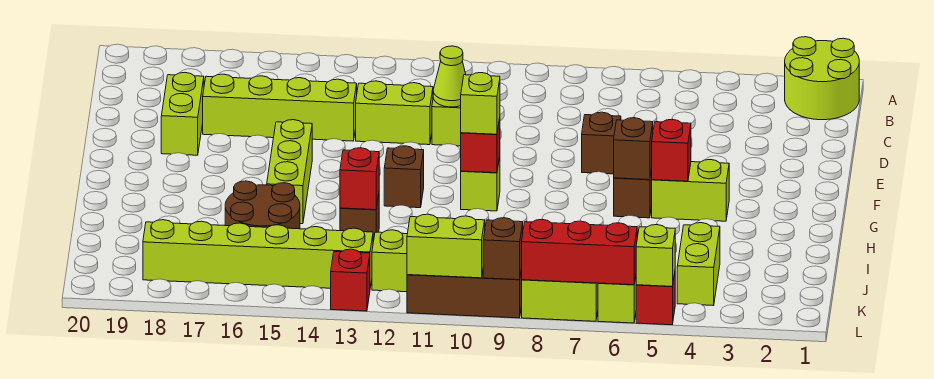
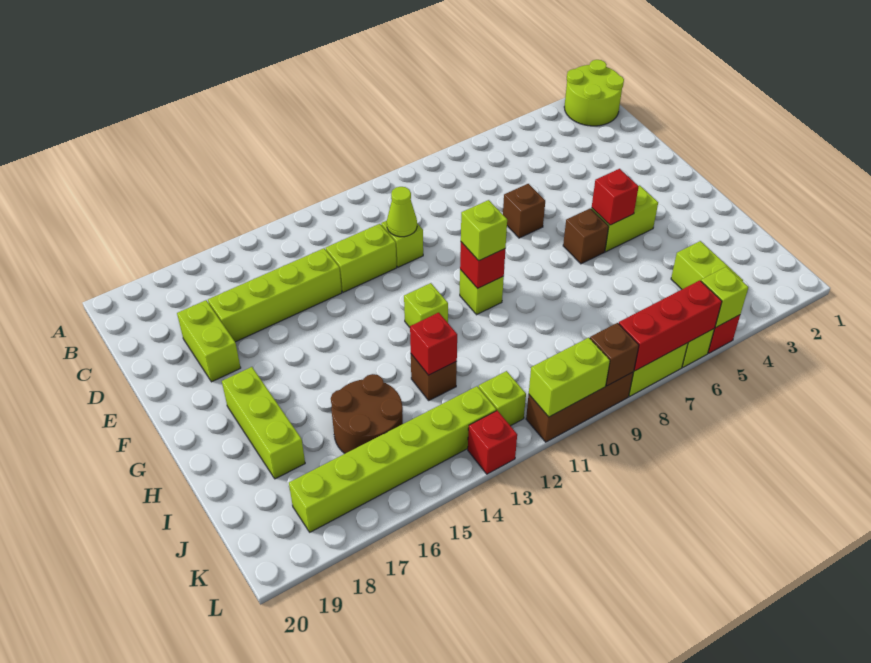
lime brick F15:H15 level 1 -> lime brick G18:I18 level 1
brown brick G6 level 2 -> none
brown brick G12 level 1 -> lime brick G12 level 1

